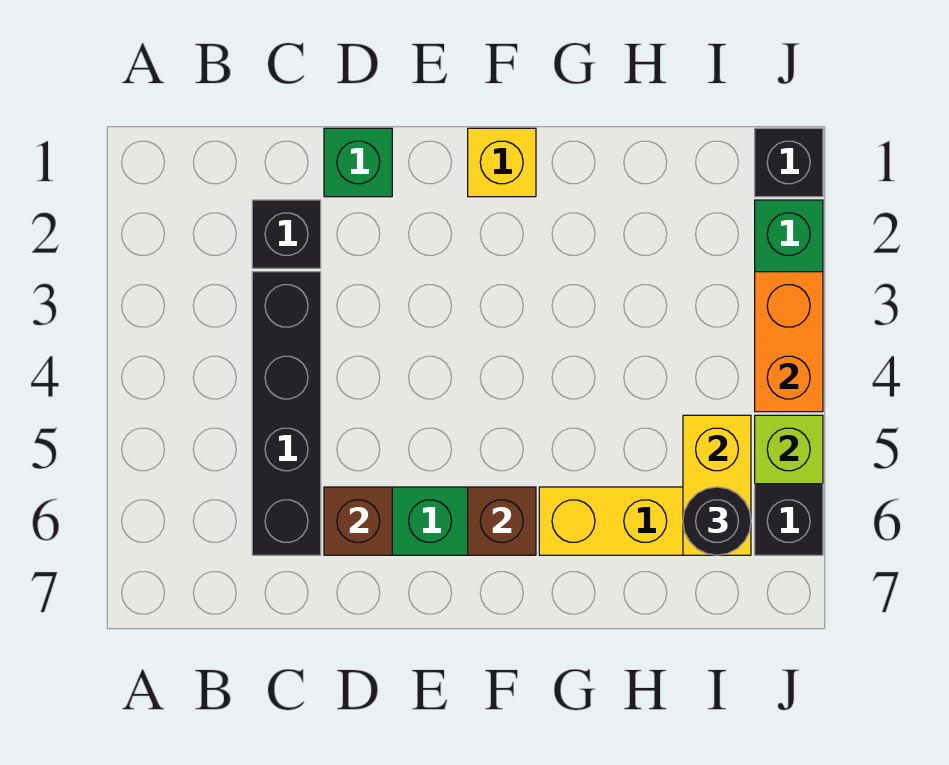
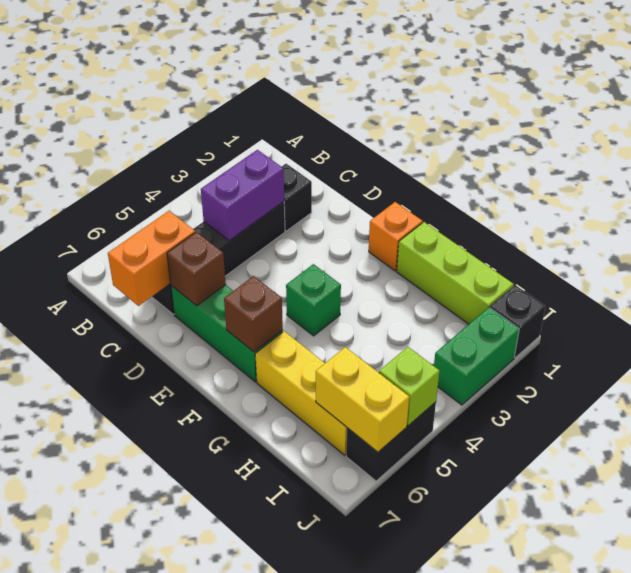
none -> purple brick C3:C4 level 2
green brick D1 level 1 -> green brick F4 level 1
yellow brick F1 level 1 -> orange brick F1 level 1
none -> lime brick G1:I1 level 1
yellow brick I5:I6 level 2 -> yellow brick I6:J6 level 2
black round brick I6 level 3 -> none
orange brick J3:J4 level 2 -> orange brick C6:C7 level 2

